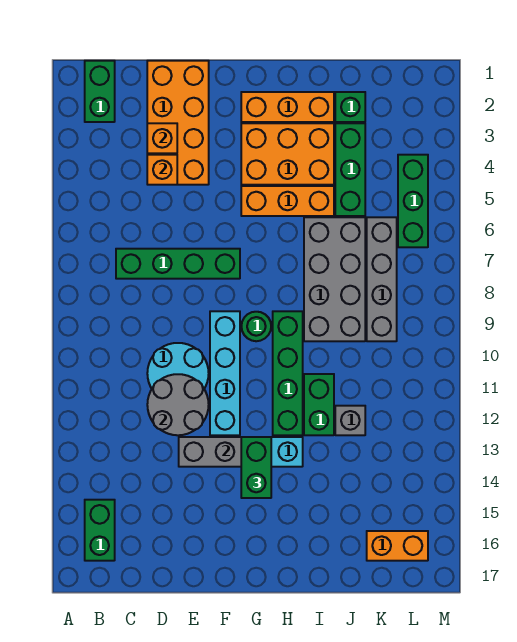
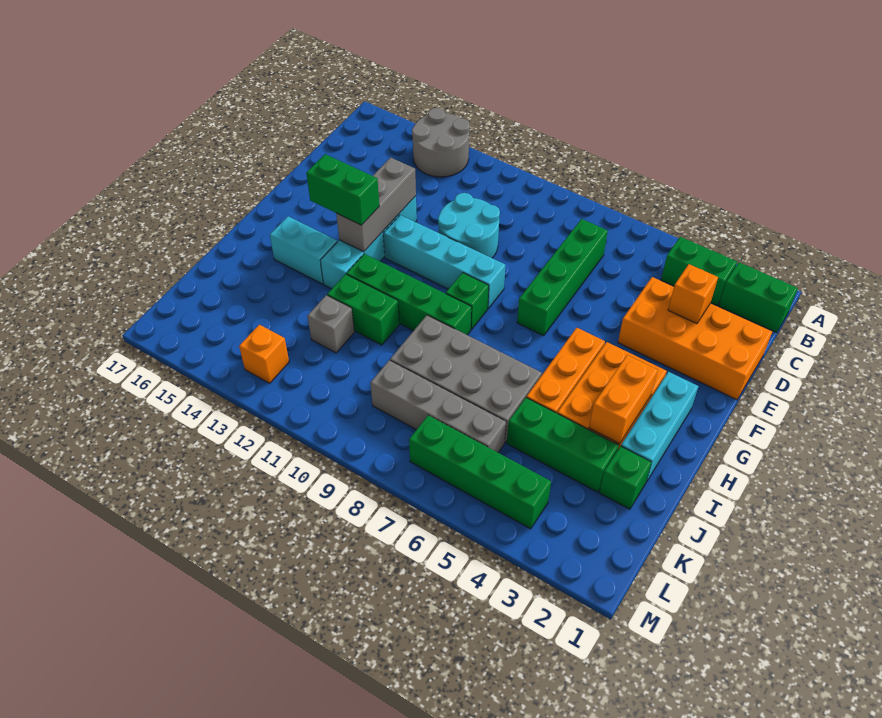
green brick B15:B16 level 1 -> green brick B3:B4 level 1
orange brick D4 level 2 -> orange brick L13 level 1
grey round brick D11:E12 level 2 -> grey round brick A13:B14 level 1
orange brick G2:I2 level 1 -> cyan brick G2:I2 level 1
green round brick G9 level 1 -> green brick G9 level 1
none -> cyan brick H14:H15 level 1
orange brick K16:L16 level 1 -> orange brick H3:I3 level 2
green brick L4:L6 level 1 -> green brick L4:L7 level 1

